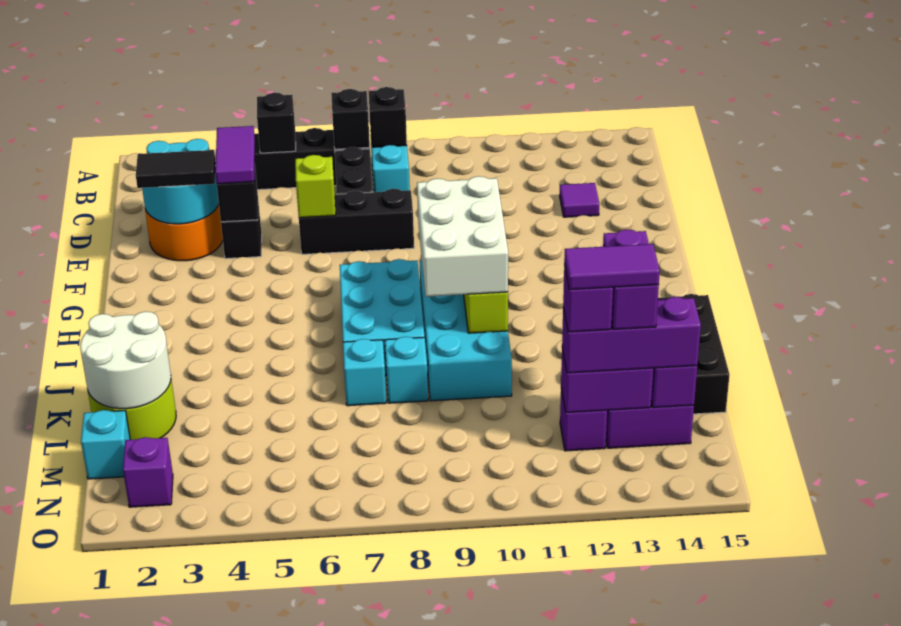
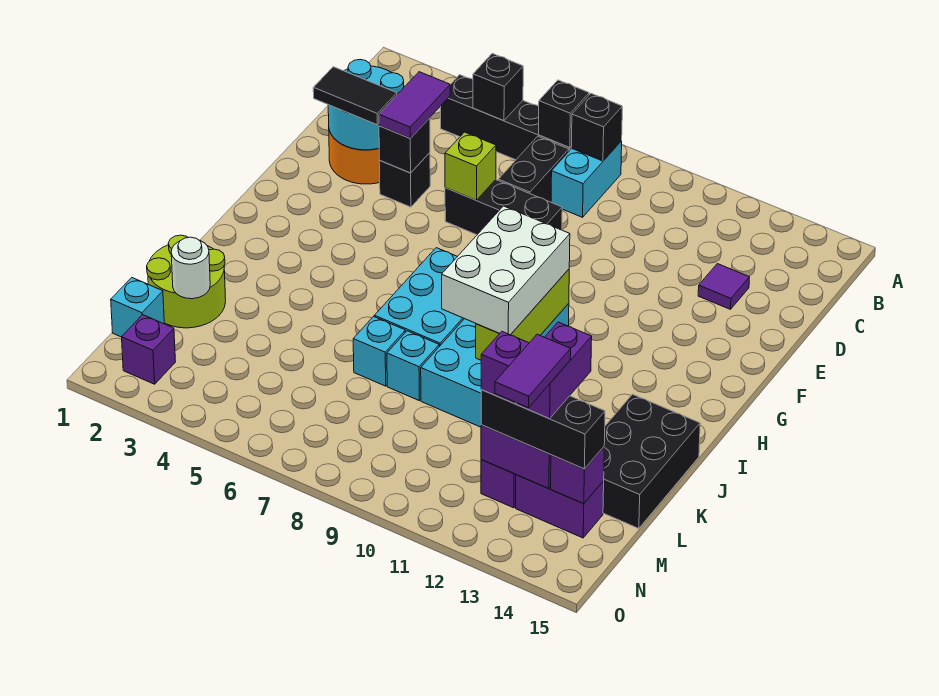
white round brick K1:L2 level 2 -> white round brick L2 level 2
purple brick M12:M14 level 3 -> black brick M12:M14 level 3
purple tile M12:M13 level 5 -> purple tile M13:N13 level 5

